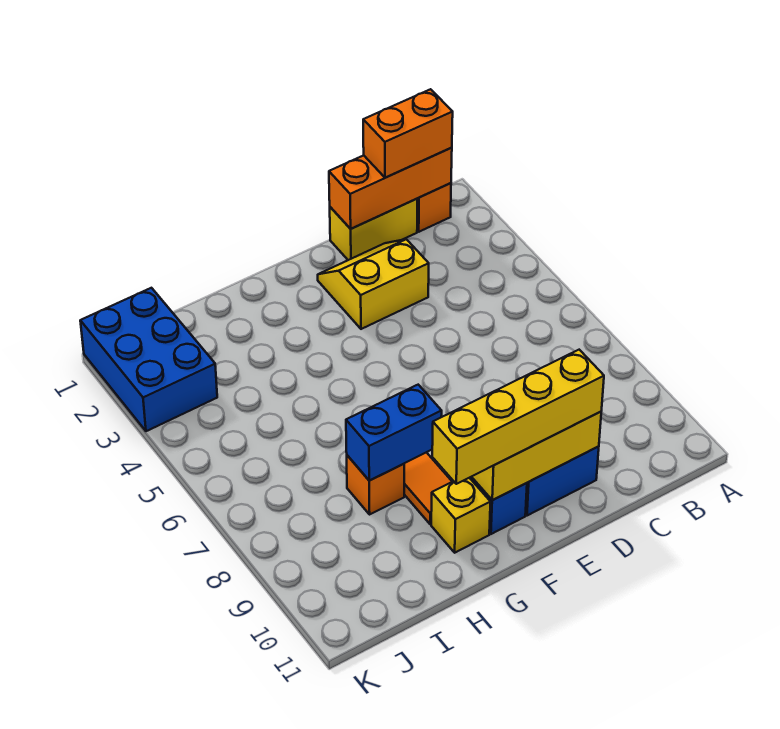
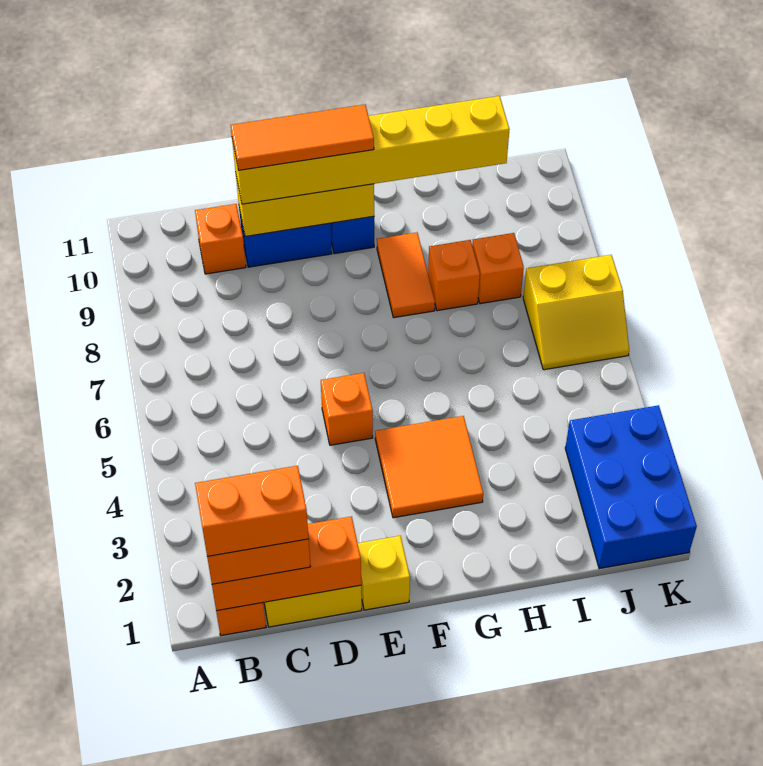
none -> orange brick B1:C1 level 4
none -> orange brick C10 level 1
yellow slope D2:E3 level 1 top 3 -> yellow slope J6:K7 level 1 top 7
yellow brick D10:G10 level 3 -> yellow brick D10:I10 level 3
none -> orange tile D10:F10 level 4
none -> orange brick E5 level 1
none -> orange tile F3:G4 level 1
blue brick G8:H8 level 2 -> none
yellow brick G10 level 1 -> yellow brick E1 level 1
none -> orange brick I8 level 1

